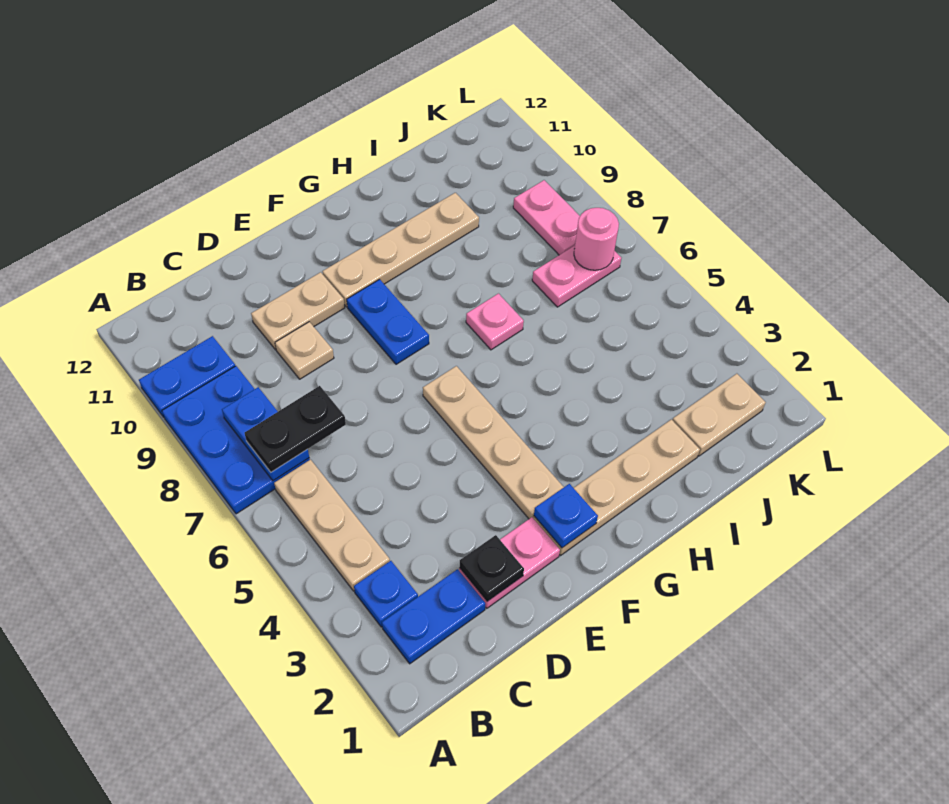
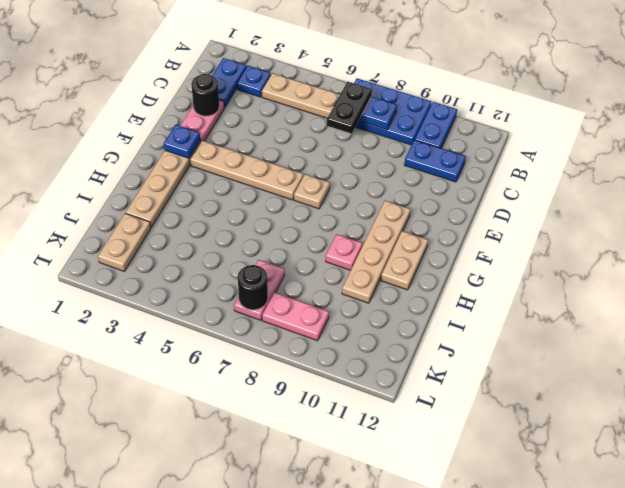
black plate D2 level 2 -> black round brick D2 level 2
tan plate D9 level 1 -> tan plate F7 level 1
tan plate D10:E10 level 1 -> tan plate G11:H11 level 1
blue plate F8:F9 level 1 -> blue plate C10:C11 level 1
pink plate H7 level 1 -> pink plate H9 level 1
pink round brick K7 level 2 -> black round brick K7 level 2

